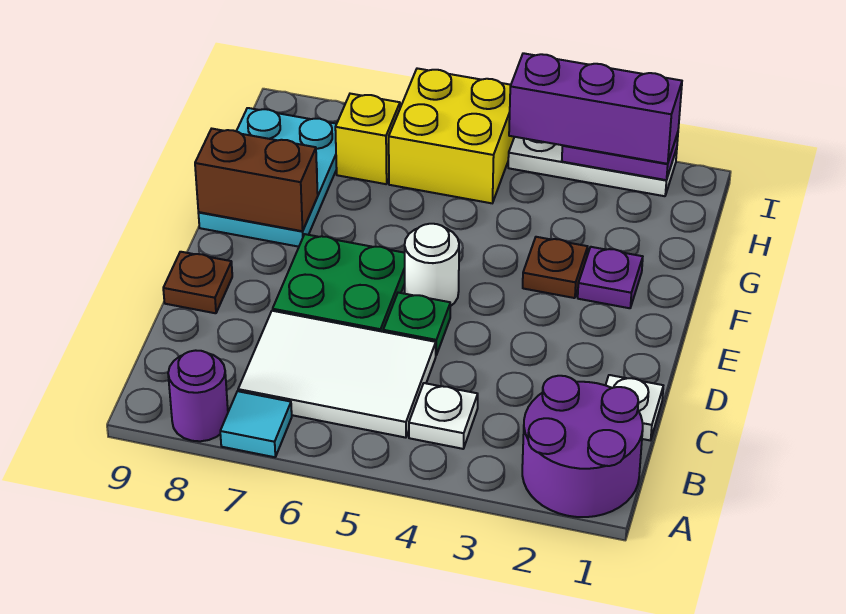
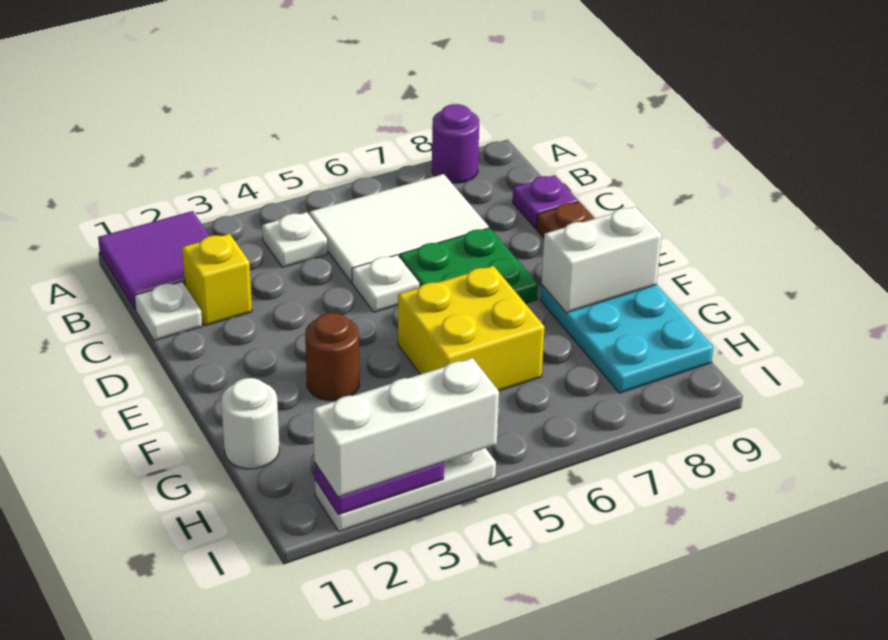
purple round brick A1:B2 level 1 -> purple tile A1:B2 level 1
cyan tile A7 level 1 -> none
green plate D5 level 1 -> white plate D5 level 1
white round brick E5 level 1 -> white round brick G1 level 1
purple plate F2 level 1 -> purple plate C9 level 1
brown plate F3 level 1 -> brown round brick F3 level 1
brown brick F8:F9 level 2 -> white brick F8:F9 level 2
yellow brick H5:I6 level 1 -> yellow brick F5:G6 level 1
yellow brick H7 level 1 -> yellow brick C2 level 1
purple brick I2:I4 level 3 -> white brick I2:I4 level 3

